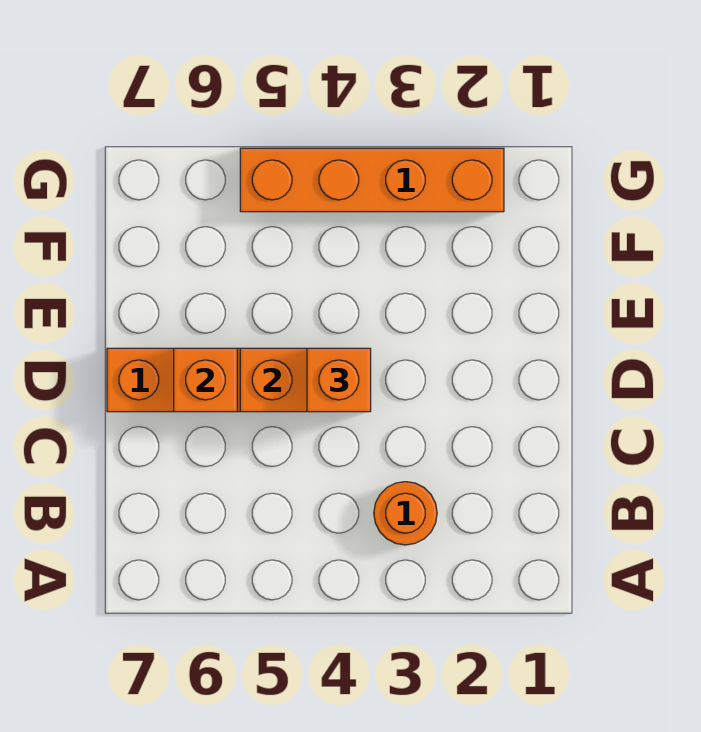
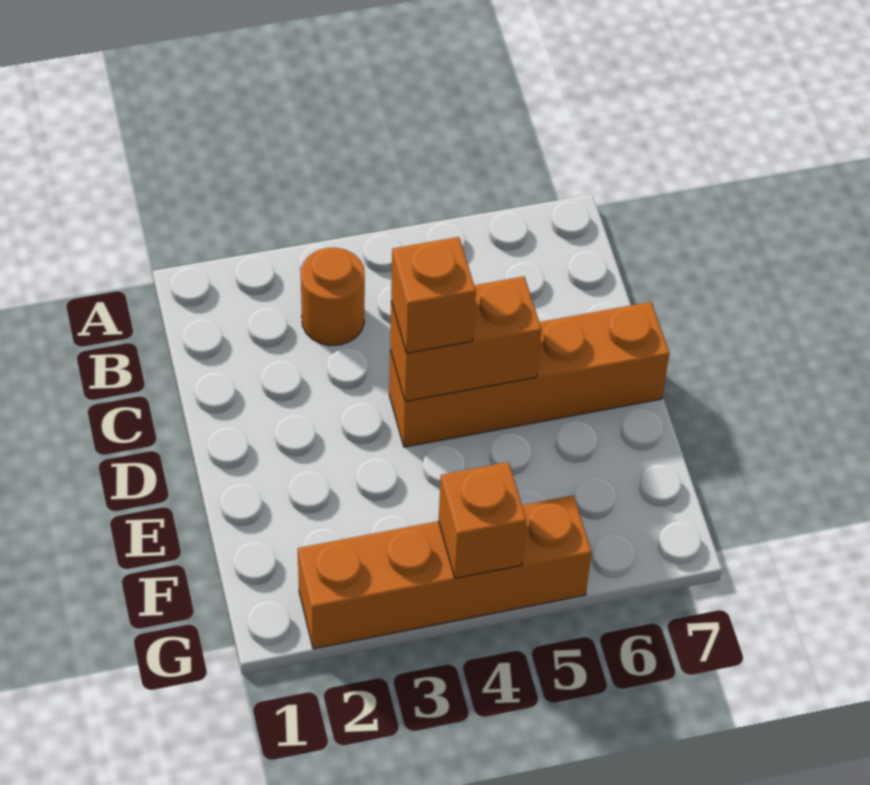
orange brick D6 level 2 -> orange brick G4 level 2

